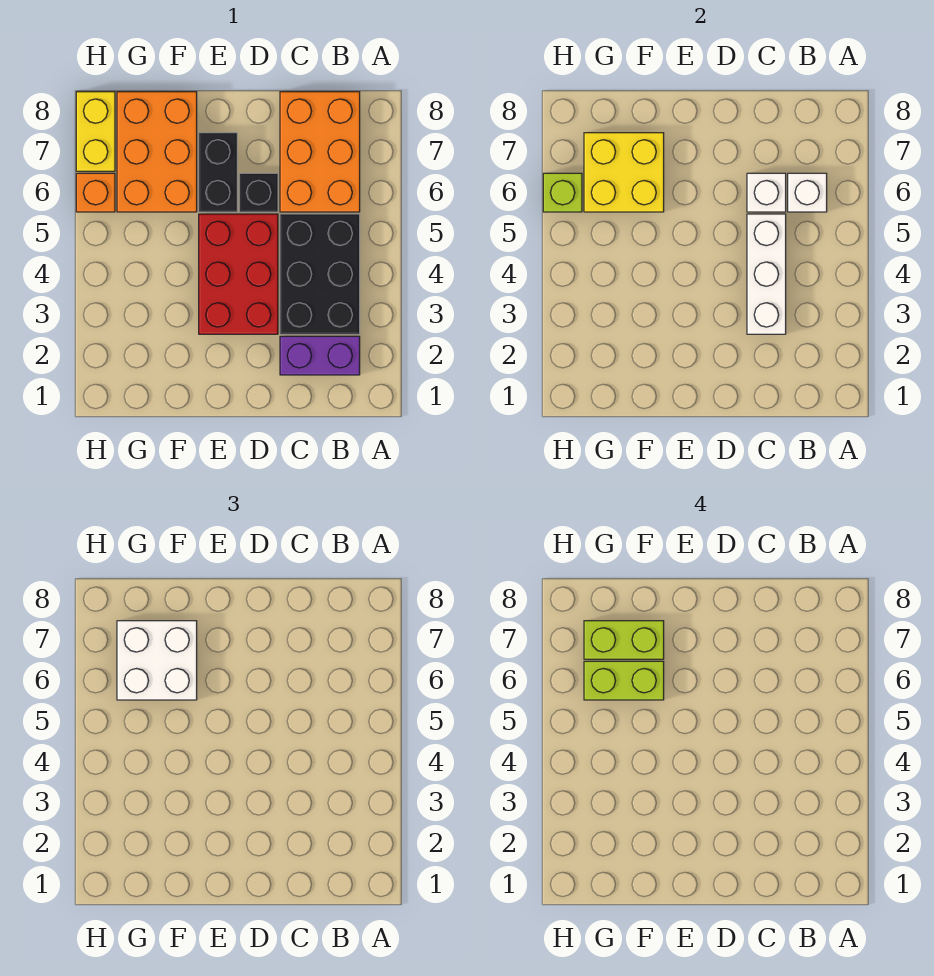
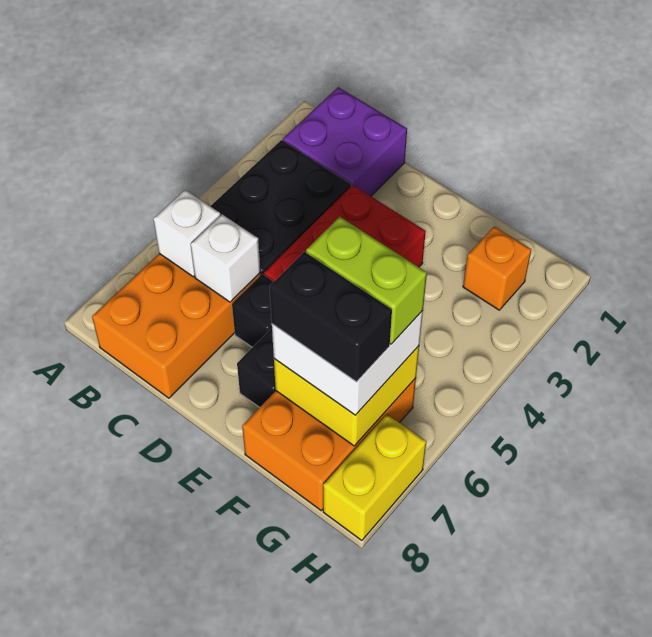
purple brick B2:C2 level 1 -> purple brick B1:C2 level 1
white brick C3:C5 level 2 -> none
lime brick F7:G7 level 4 -> black brick F7:G7 level 4
orange brick H6 level 1 -> orange brick G2 level 1
lime brick H6 level 2 -> none

